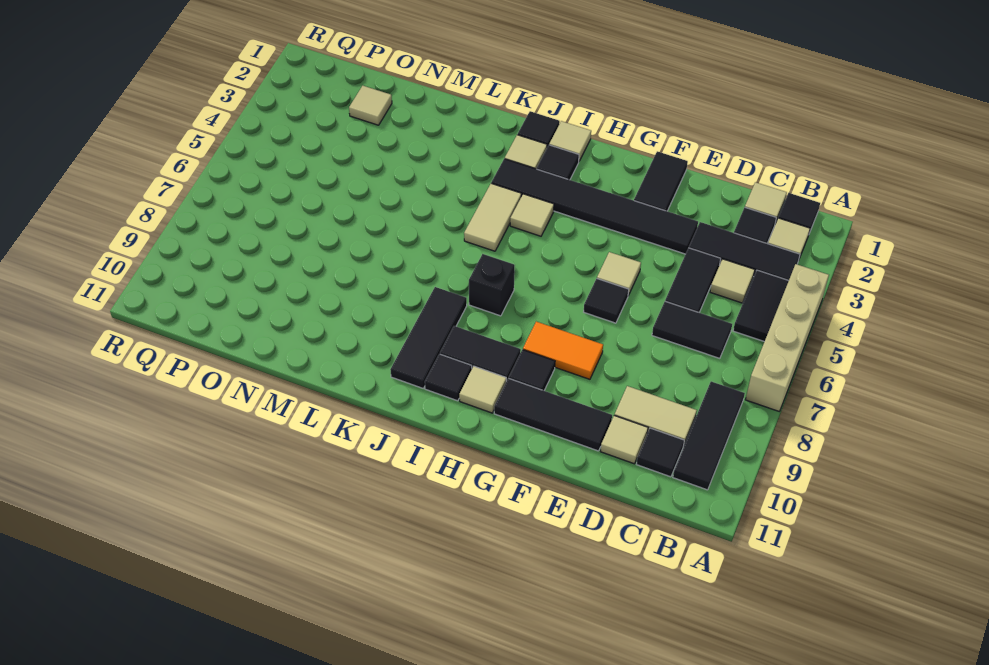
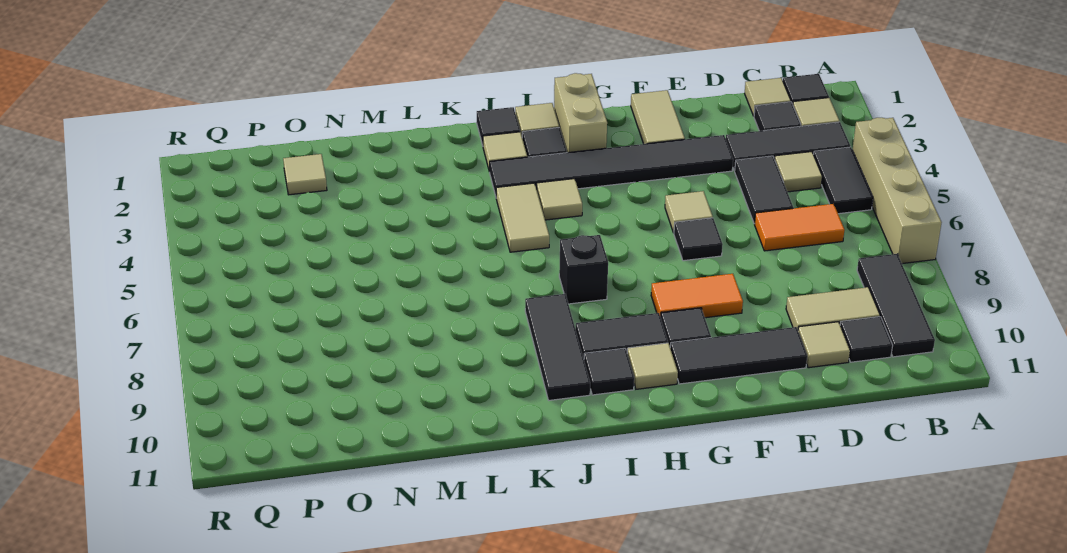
black tile C6:D6 level 1 -> orange tile C6:D6 level 1
black tile F1:F2 level 1 -> tan tile F1:F2 level 1
none -> tan brick H1:H2 level 1

